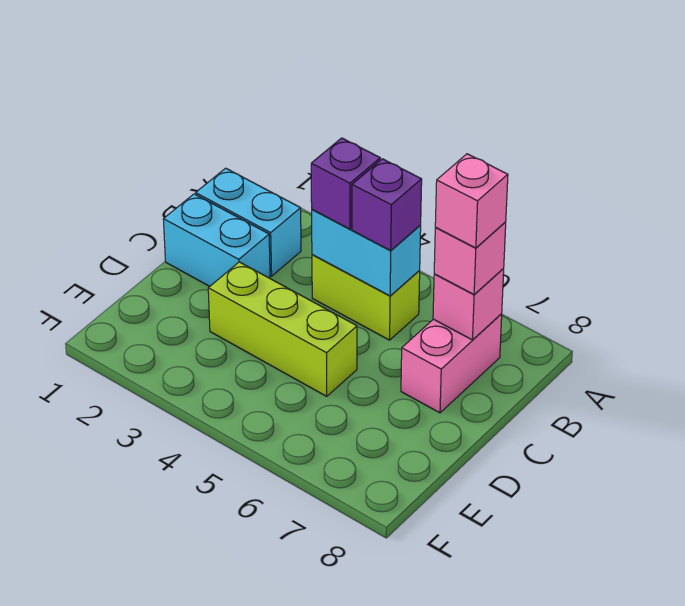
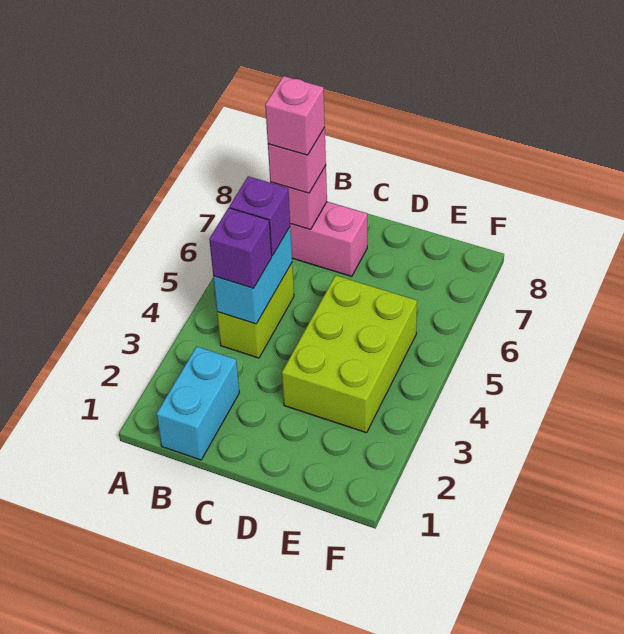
cyan brick C1:C2 level 1 -> none
lime brick D3:D5 level 1 -> lime brick D3:E5 level 1

